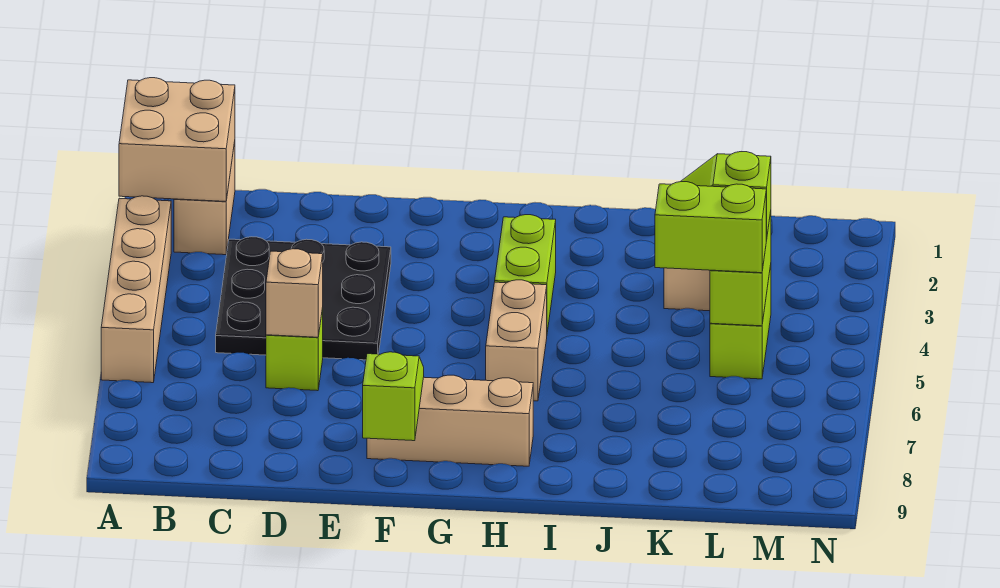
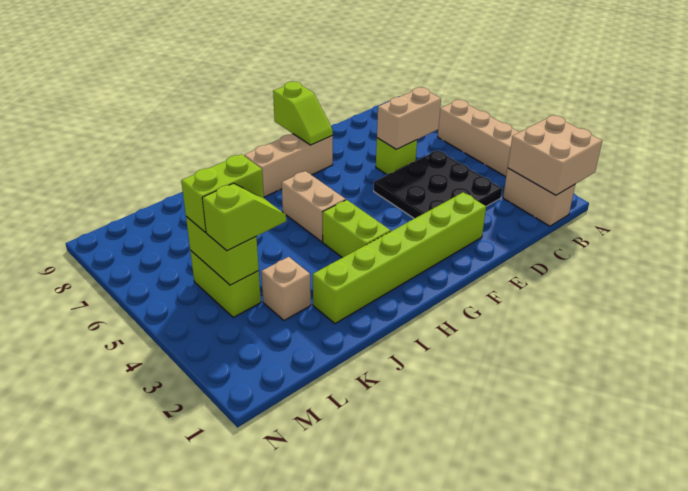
tan brick D6 level 2 -> tan brick C6:D6 level 2
none -> lime brick E2:J2 level 1

